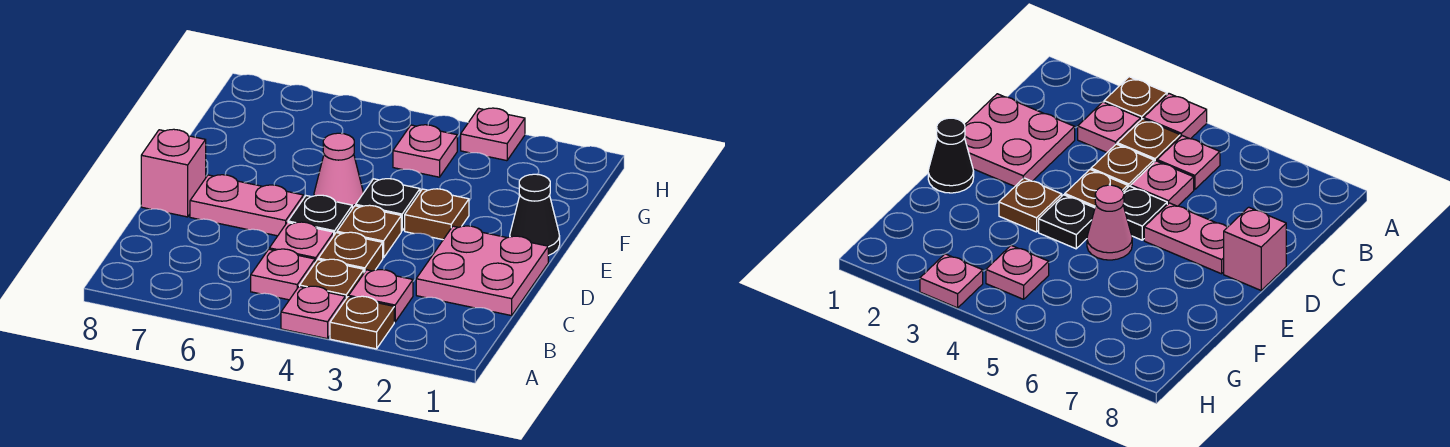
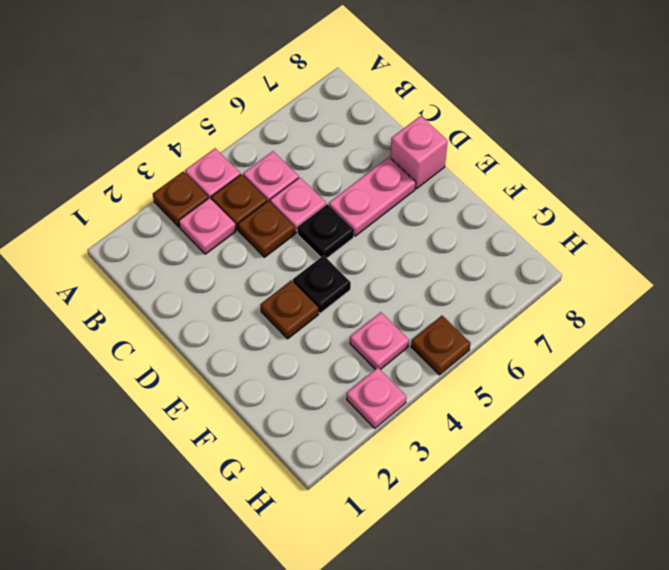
pink plate C1:D2 level 1 -> none
brown plate D4 level 1 -> brown plate H5 level 1
black cone E1 level 1 -> none
pink cone E5 level 1 -> none

